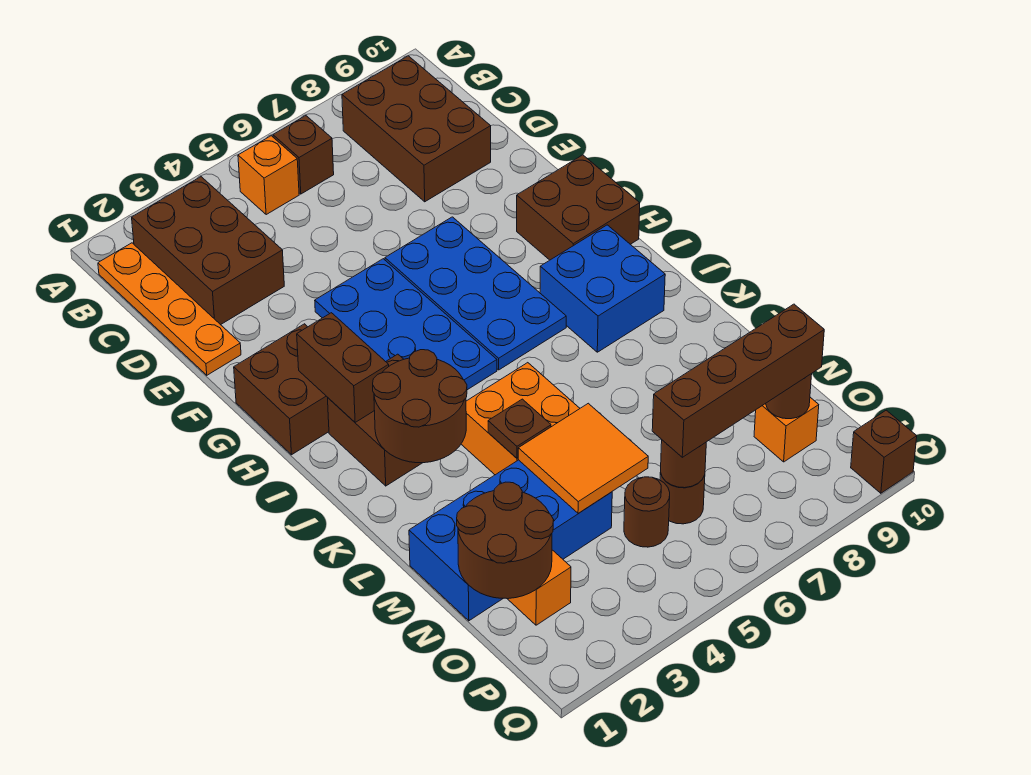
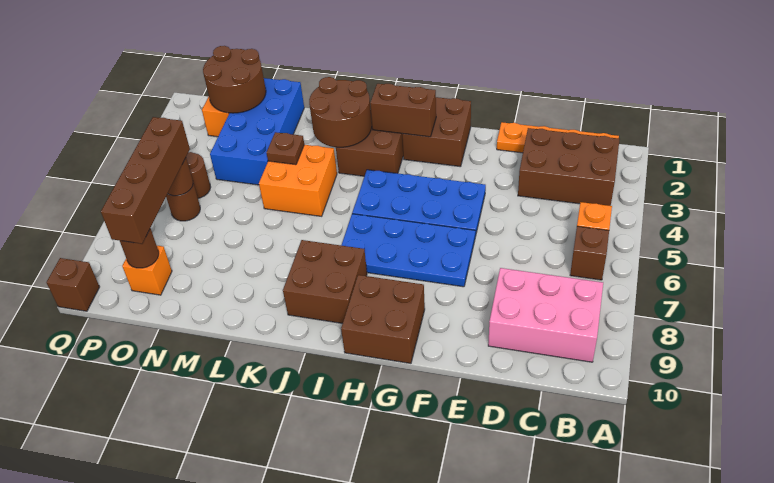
brown brick B8:D9 level 1 -> pink brick B8:D9 level 1
blue brick I8:J9 level 1 -> brown brick I8:J9 level 1
orange tile M4:N5 level 2 -> none

